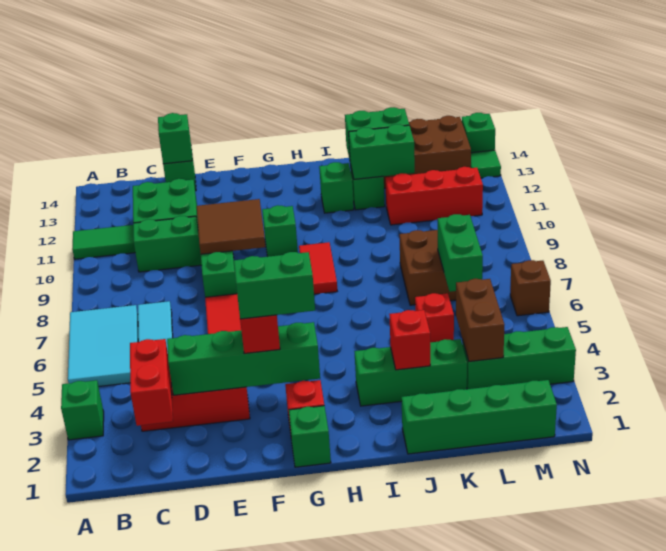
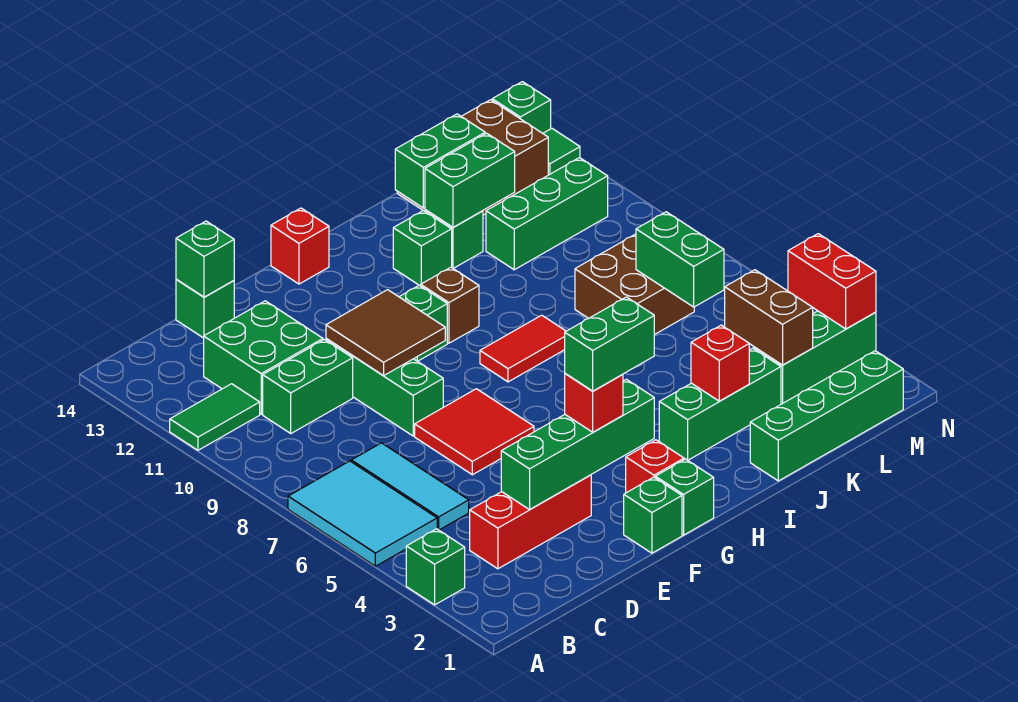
red brick C2:C3 level 2 -> red brick N3:N4 level 2
none -> green brick F1 level 1
red tile H8:H9 level 1 -> red tile H8:I8 level 1
red brick K5 level 1 -> red brick G14 level 1
red brick K11:M11 level 1 -> green brick K11:M11 level 1
brown brick N6 level 1 -> brown brick H10 level 1

